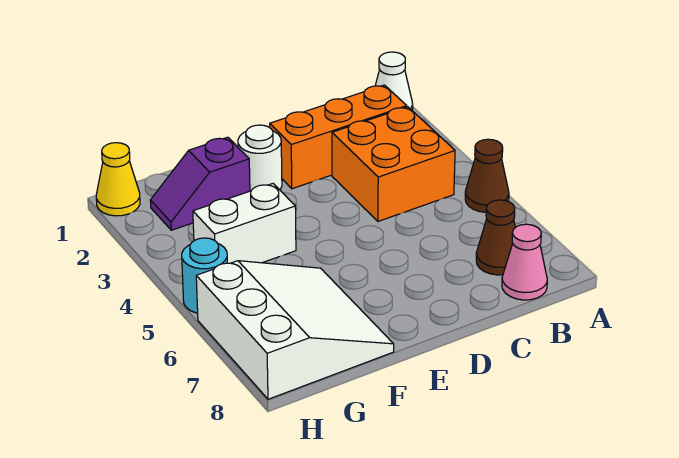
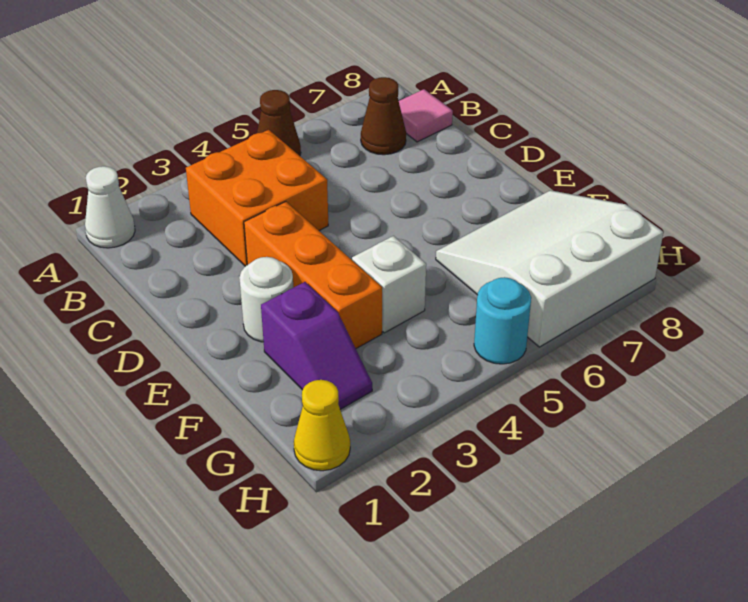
orange brick B2:D2 level 1 -> orange brick D3:F3 level 1
pink cone B8 level 1 -> pink tile B8 level 1
white brick F4:G4 level 1 -> white brick F4 level 1

